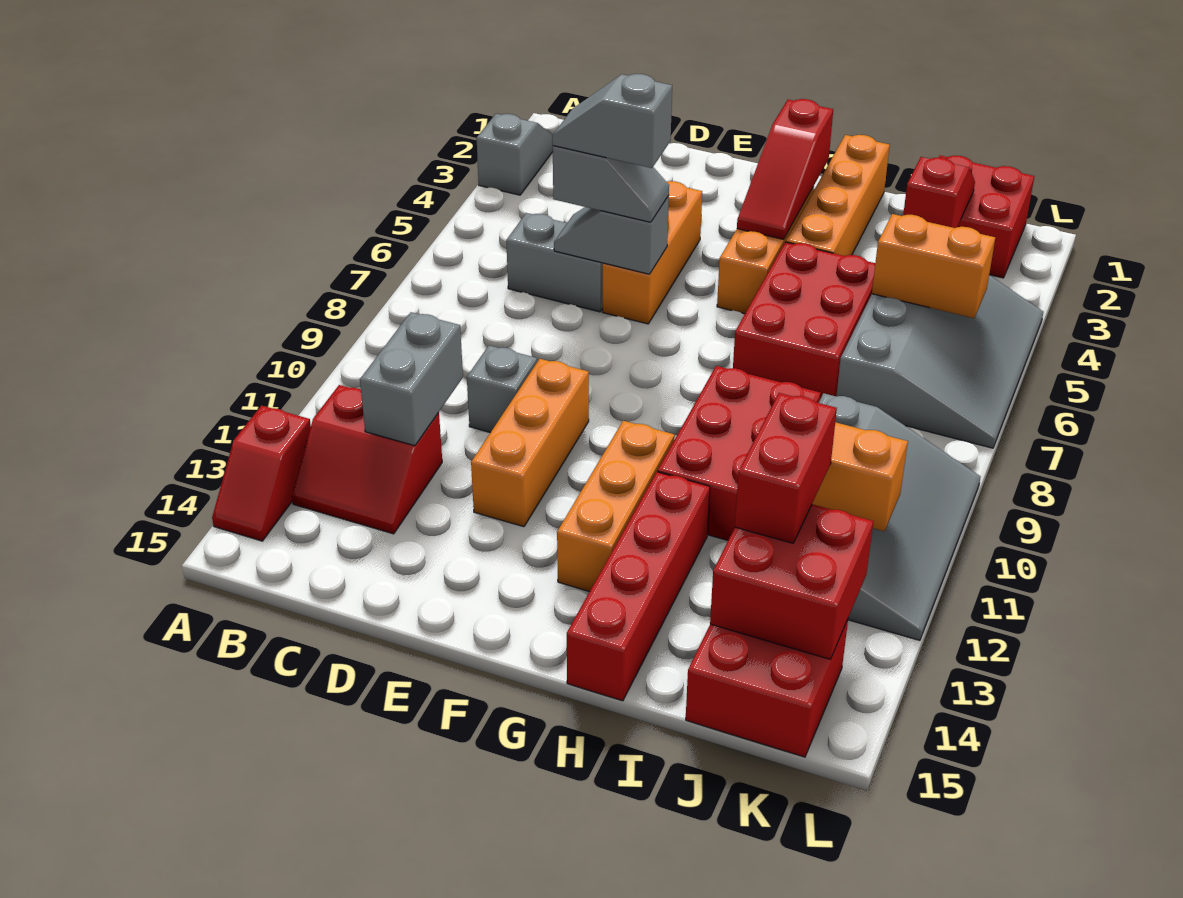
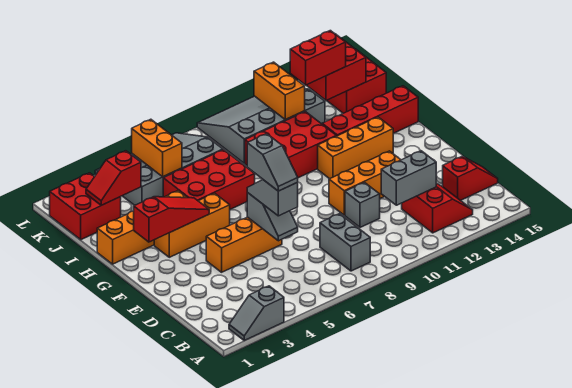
red slope A13:A14 level 1 top 13 -> red slope C14:C15 level 1 top 14
grey brick C6:D6 level 1 -> grey brick B8:C8 level 1

